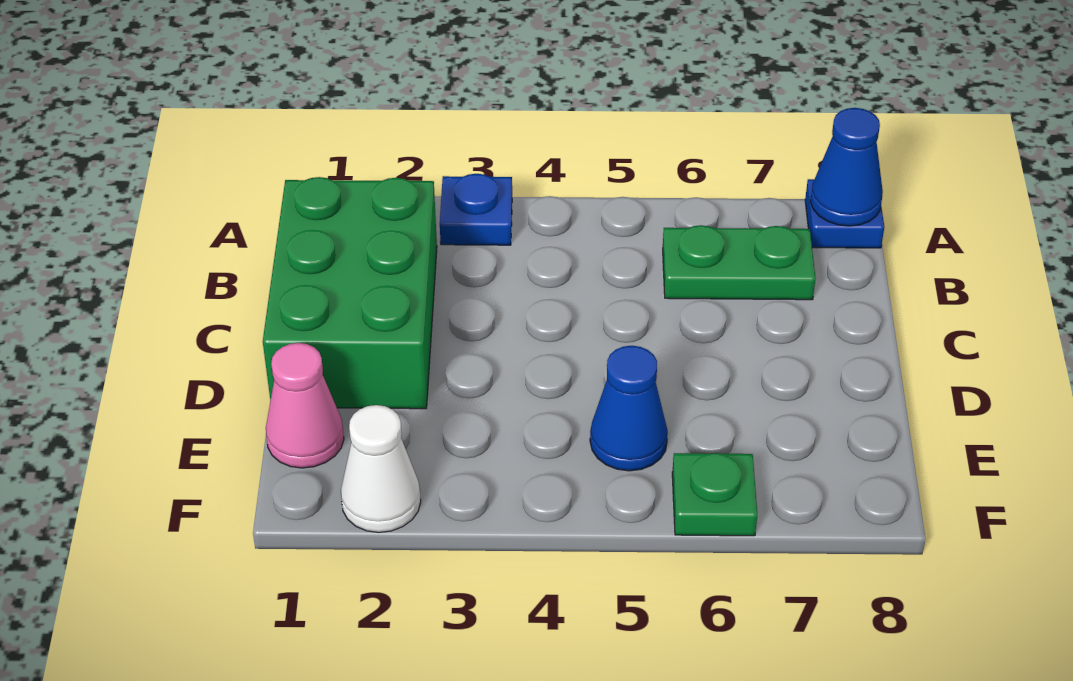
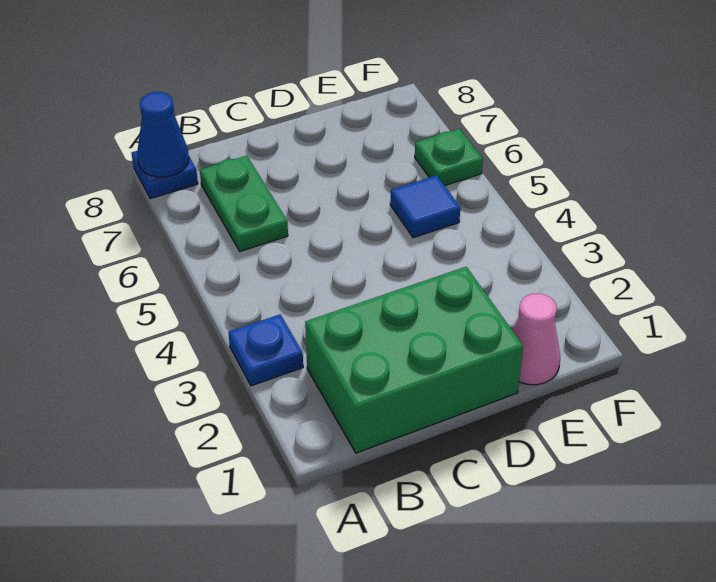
blue cone E5 level 1 -> blue tile E5 level 1
white cone F2 level 1 -> none

